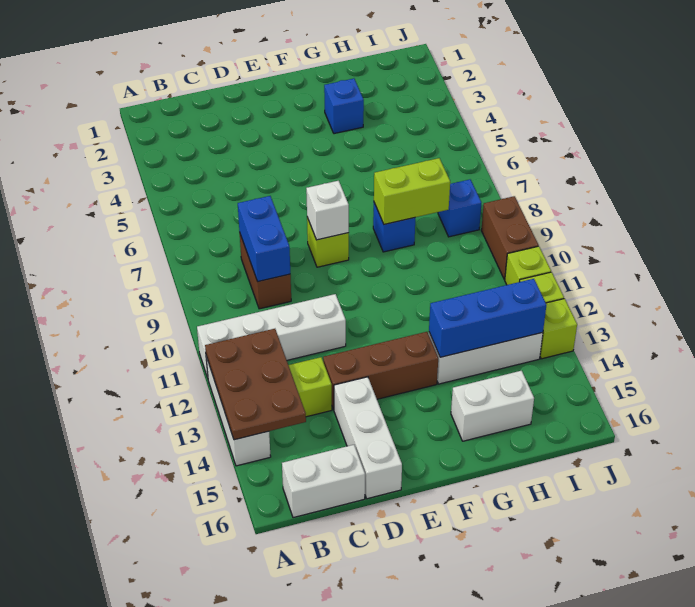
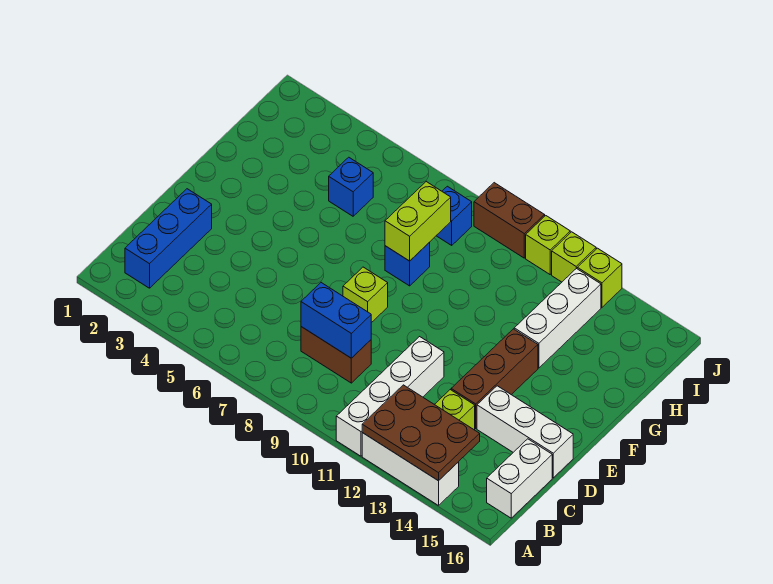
white brick E8 level 2 -> none
blue brick G3 level 1 -> blue brick H5 level 1
blue brick G13:I13 level 2 -> blue brick B2:D2 level 1
white brick G15:H15 level 1 -> none

